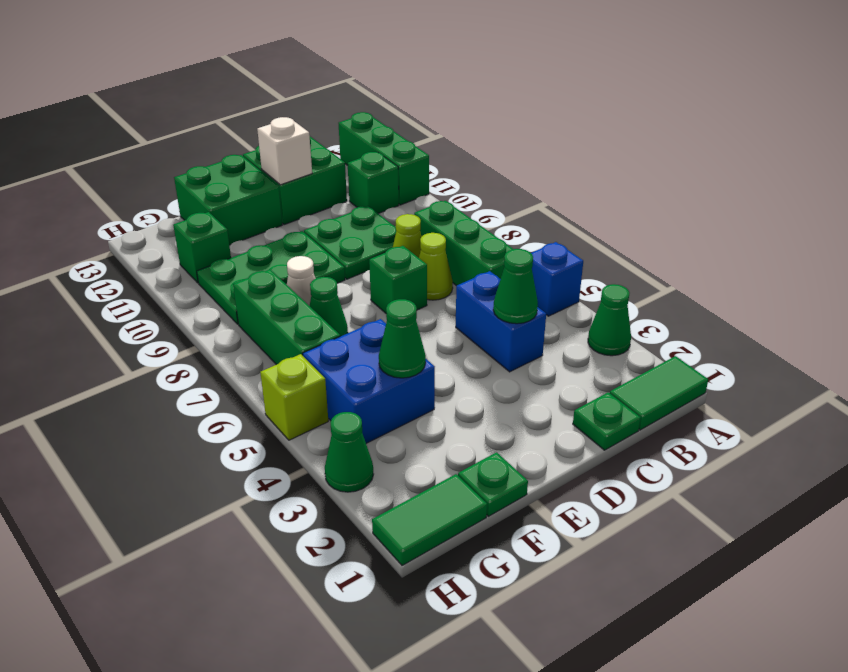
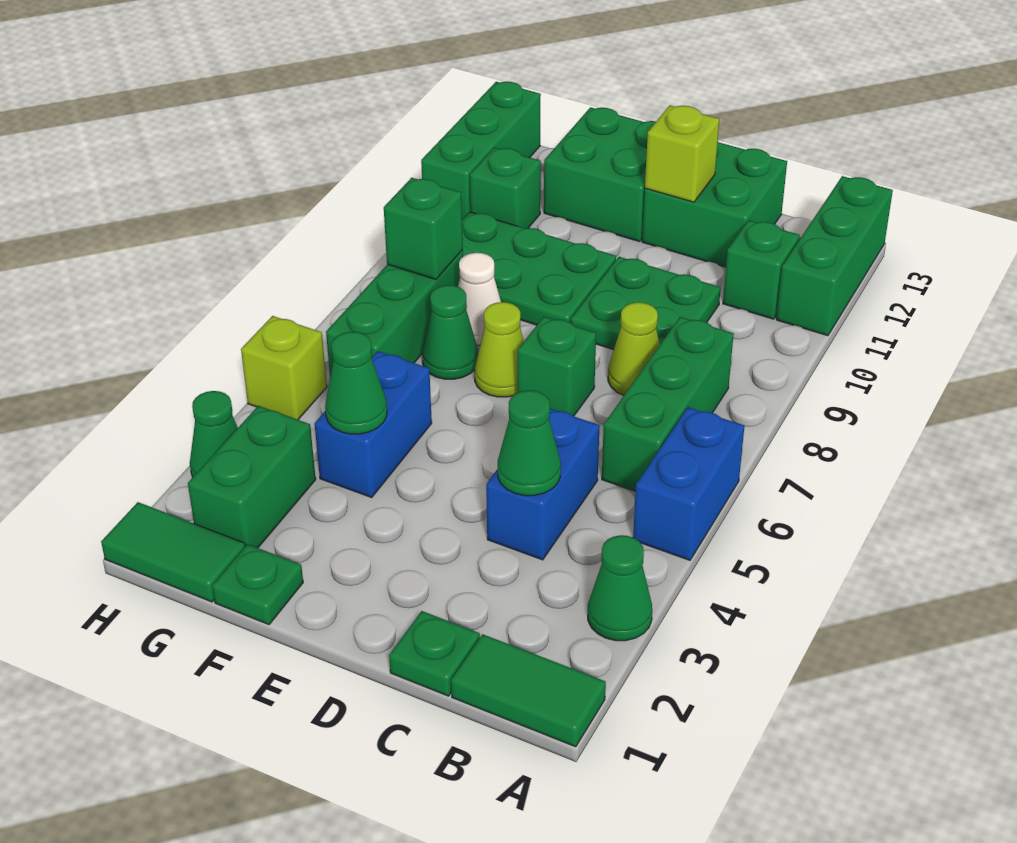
blue brick A5 level 1 -> blue brick A5:A6 level 1
lime cone C7 level 1 -> lime cone E7 level 1
white brick D12 level 2 -> lime brick D12 level 2
blue brick F4:G5 level 1 -> blue brick F4:F5 level 1
none -> green brick G2:G3 level 1
none -> green brick G8 level 2
none -> green brick H11:H13 level 1

